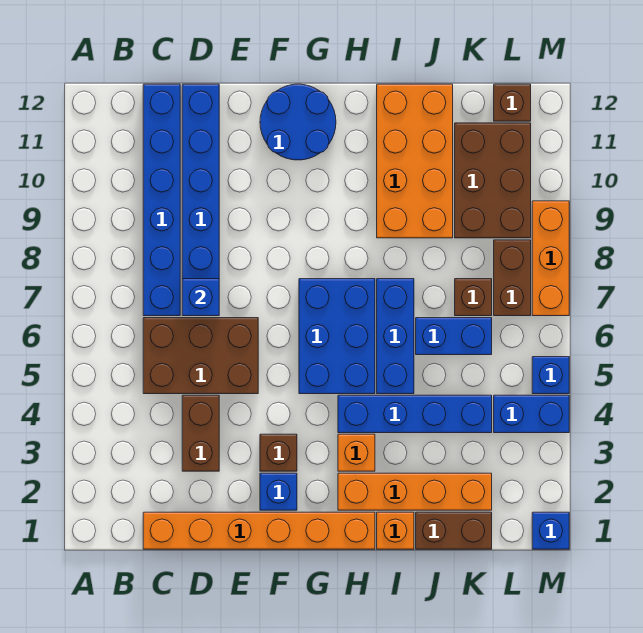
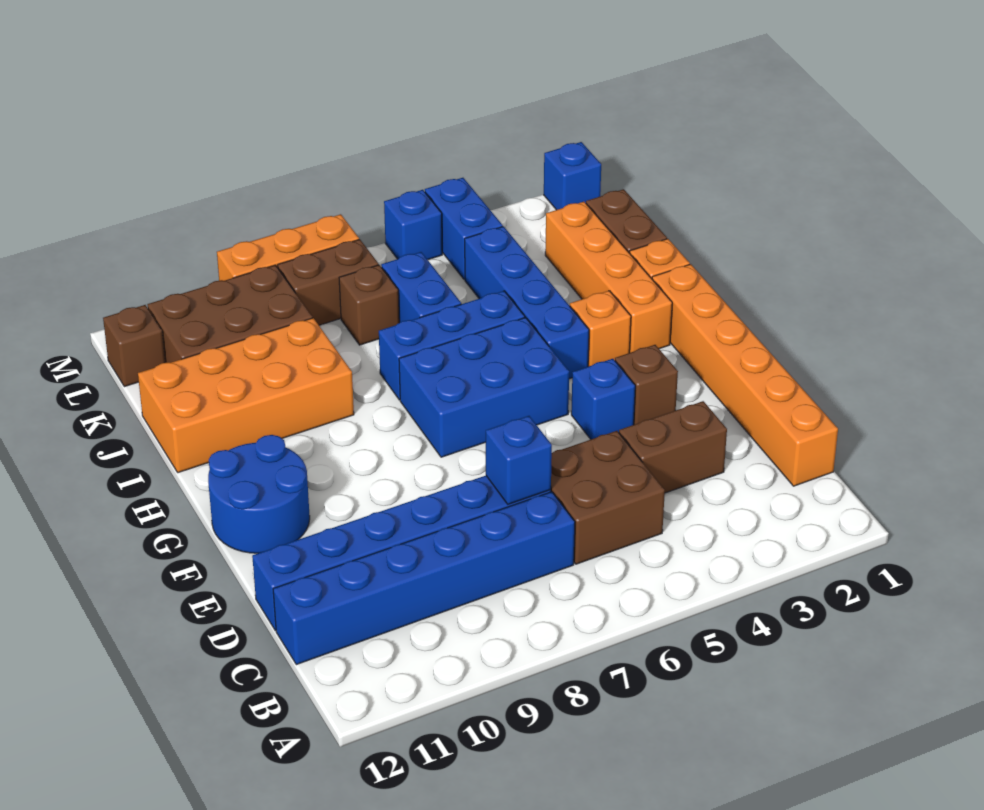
brown brick C5:E6 level 1 -> brown brick C5:D6 level 1
blue brick F2 level 1 -> blue brick F4 level 1

